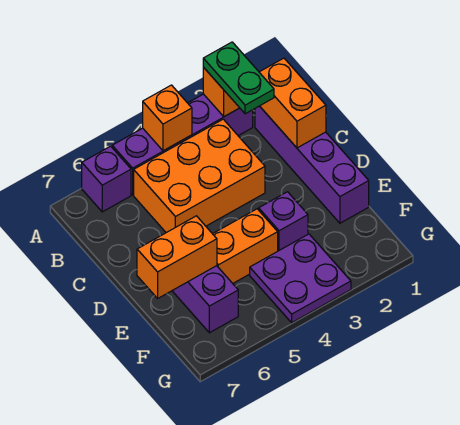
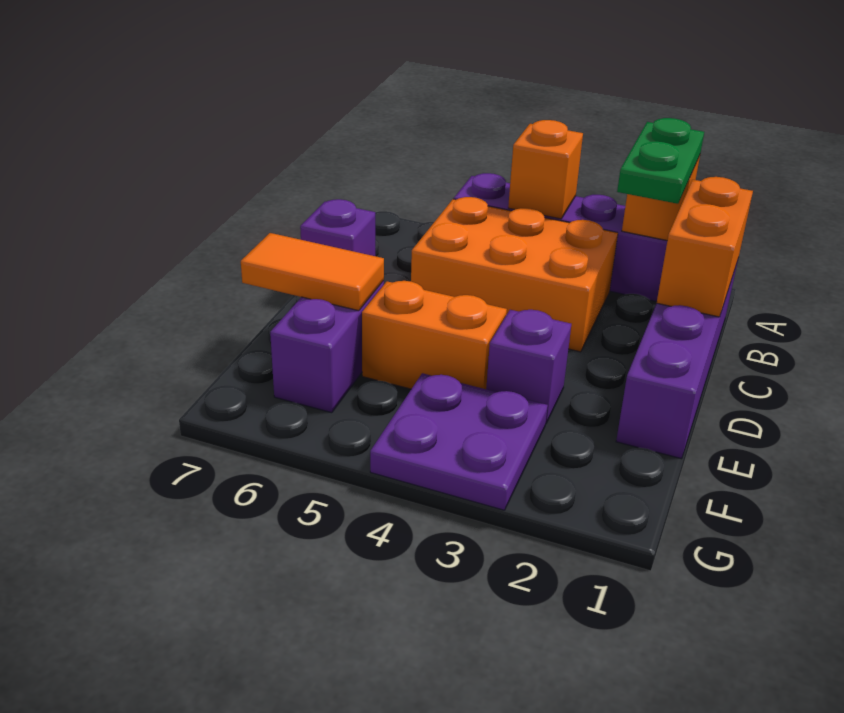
purple brick A6 level 1 -> purple brick C7 level 1
orange brick E6:E7 level 2 -> orange tile E6:E7 level 2

